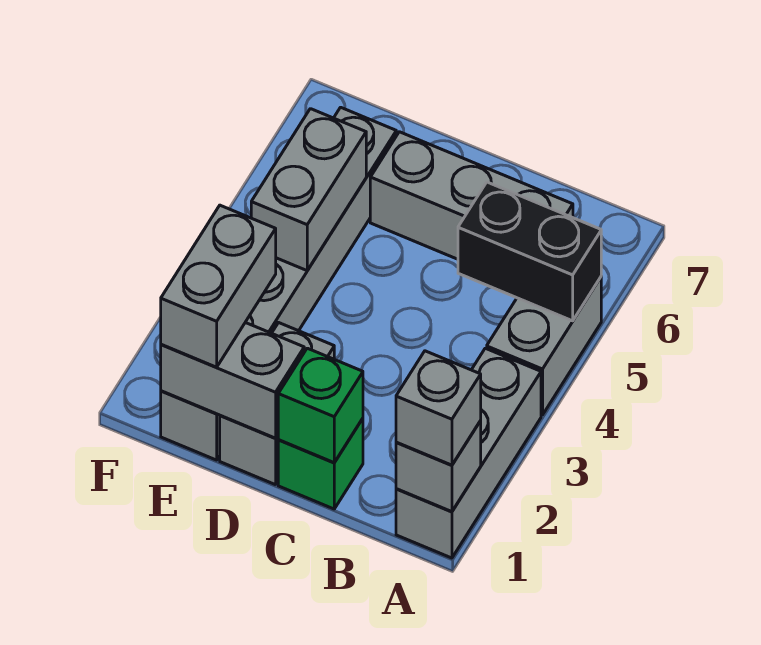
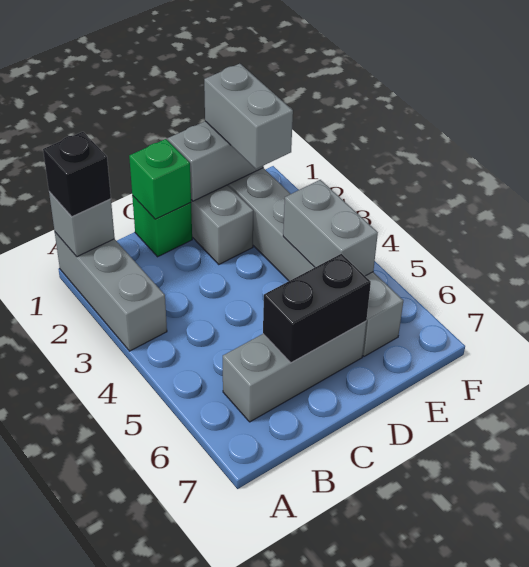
grey brick A1 level 3 -> black brick A1 level 3
grey brick A4:A5 level 1 -> none
black brick A5:B5 level 2 -> black brick C6:D6 level 2

